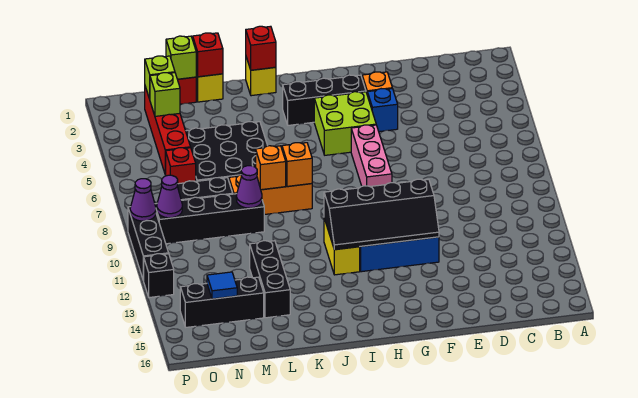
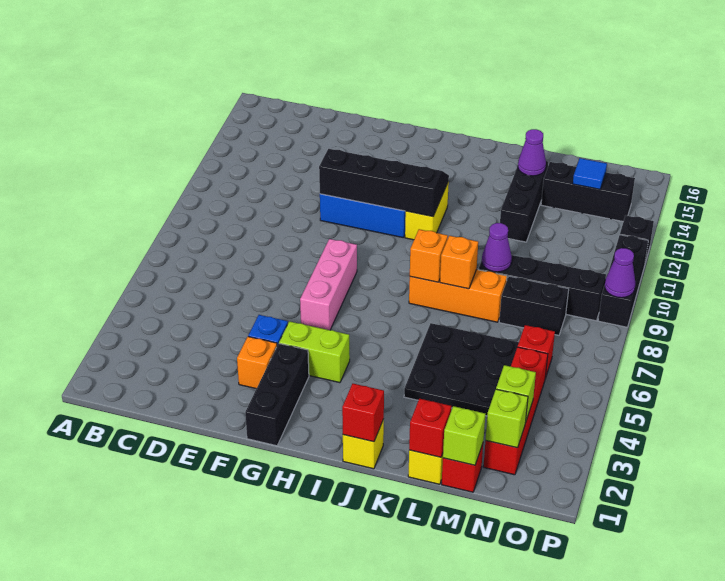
black brick G3:I3 level 1 -> black brick G1:G3 level 1
lime brick G4:H5 level 1 -> lime brick G4:H4 level 1
purple cone O9 level 2 -> purple cone L14 level 2

